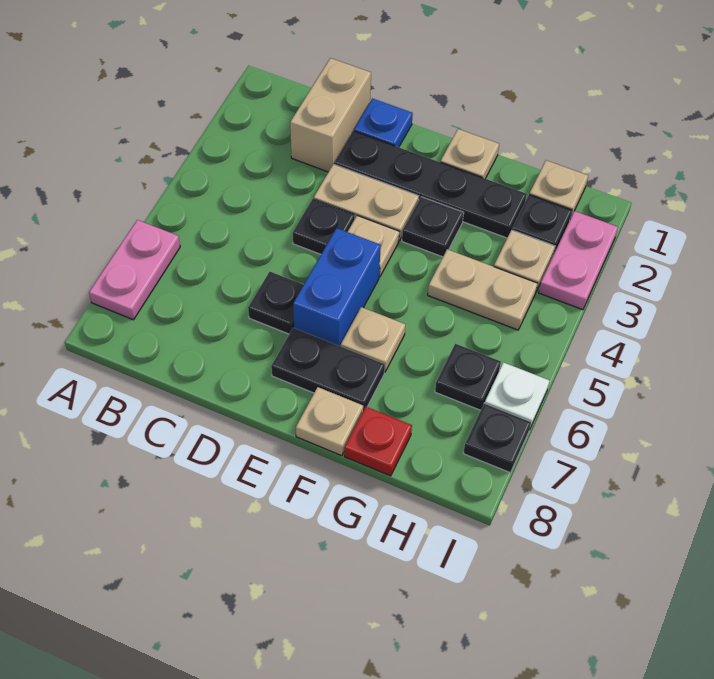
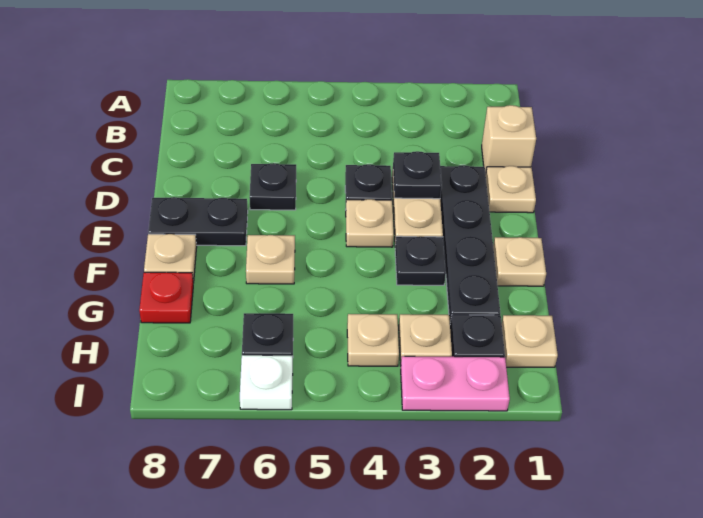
pink plate A6:A7 level 1 -> none
tan brick C1:C2 level 1 -> tan brick C1 level 1
blue plate D1 level 1 -> tan plate D1 level 1
blue brick E5:E6 level 1 -> none
black plate E7:F7 level 1 -> black plate E7:E8 level 1
tan plate G4:H4 level 1 -> tan plate H4 level 1
black plate I7 level 1 -> black plate D3 level 2

